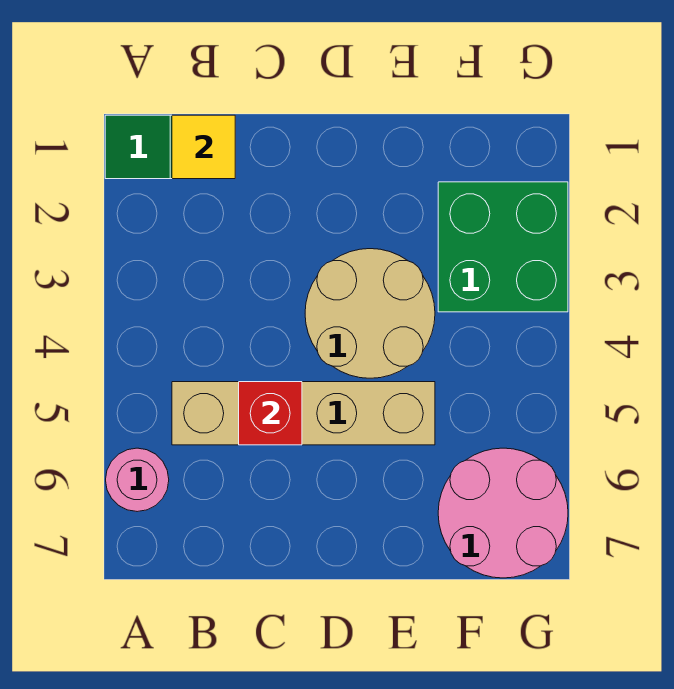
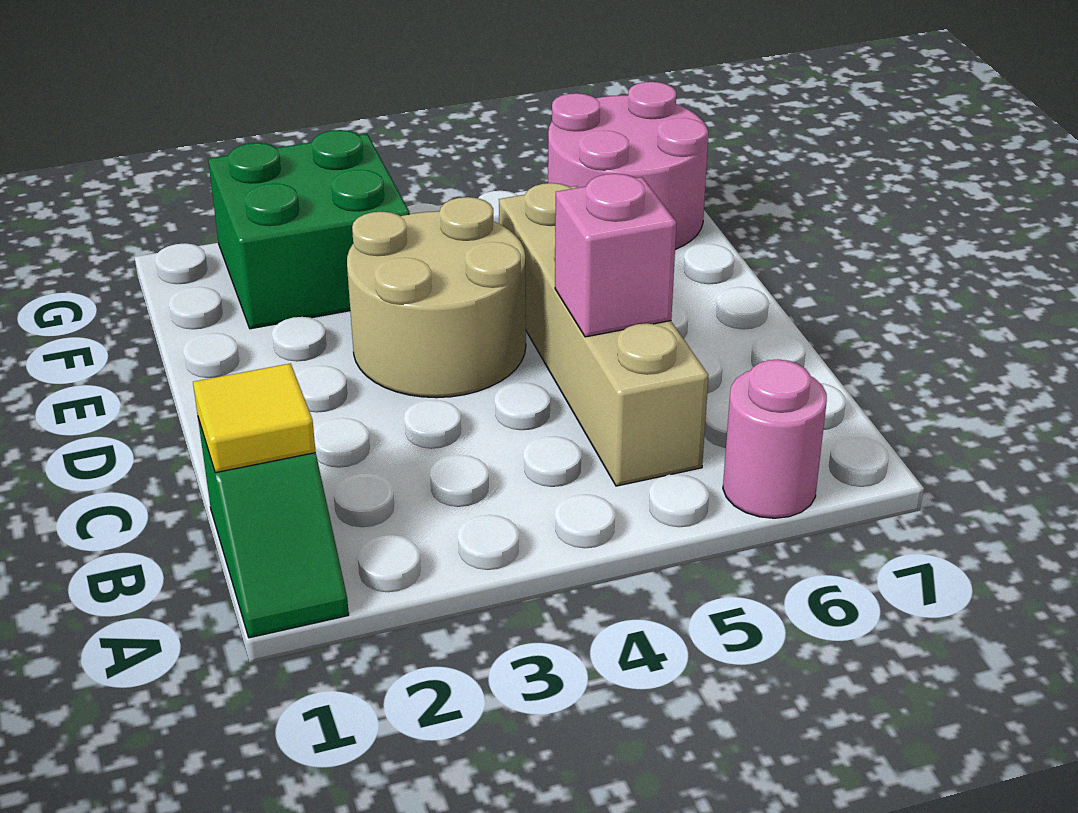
red brick C5 level 2 -> pink brick C5 level 2

